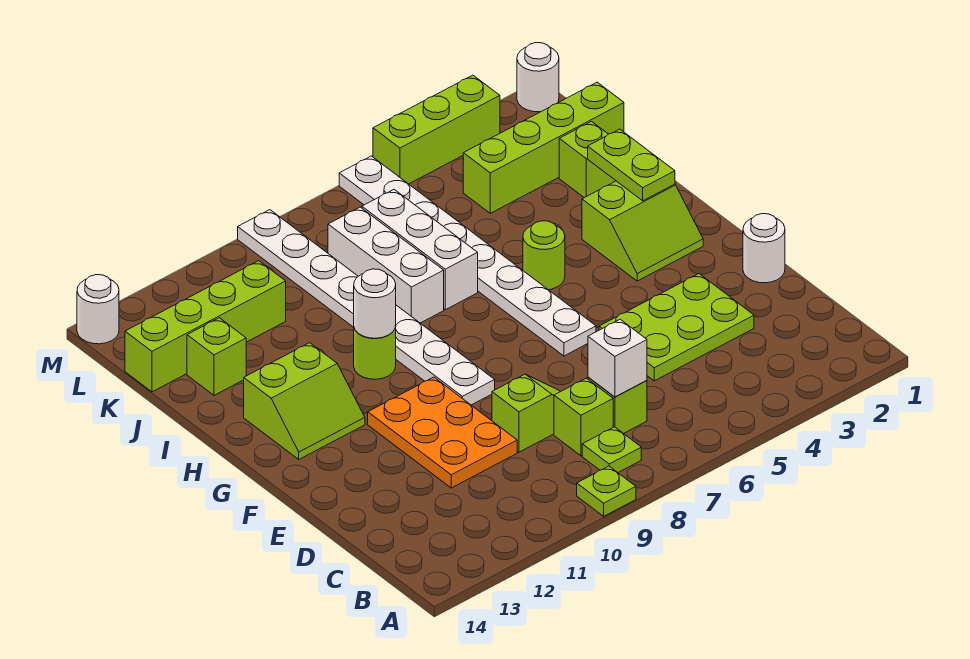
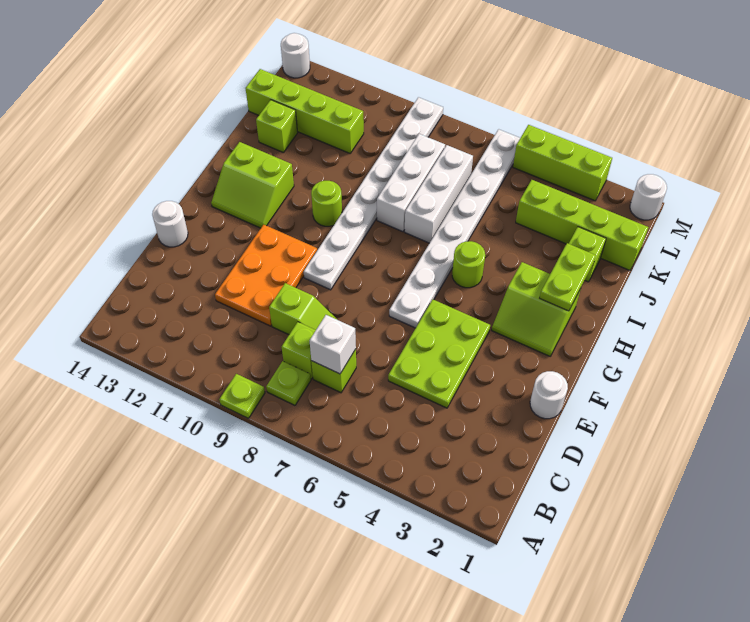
lime plate D3:E5 level 1 -> lime plate D4:F5 level 1
white round brick H10 level 2 -> white round brick E14 level 1

